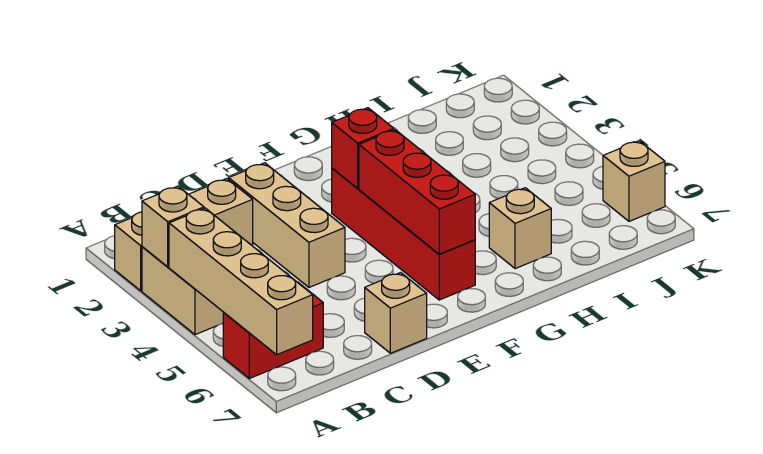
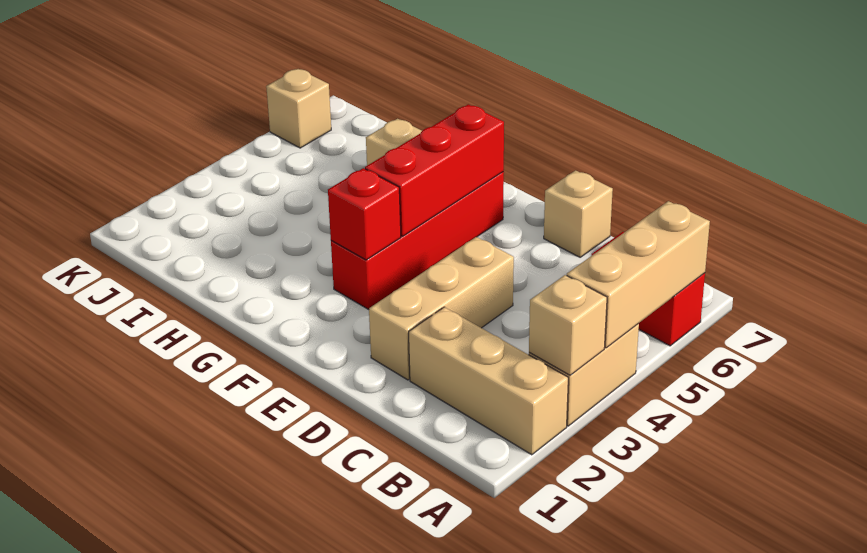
tan brick A4:A7 level 2 -> tan brick A4:A6 level 2

